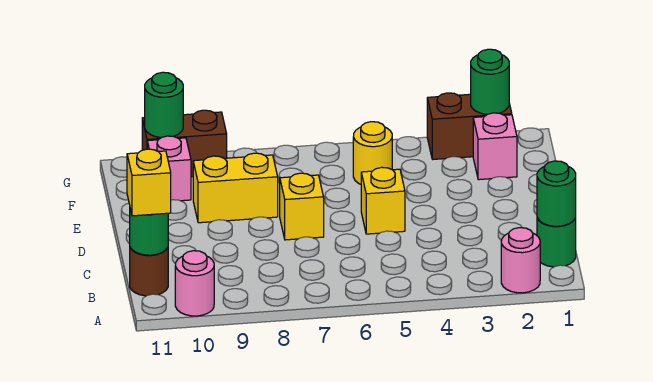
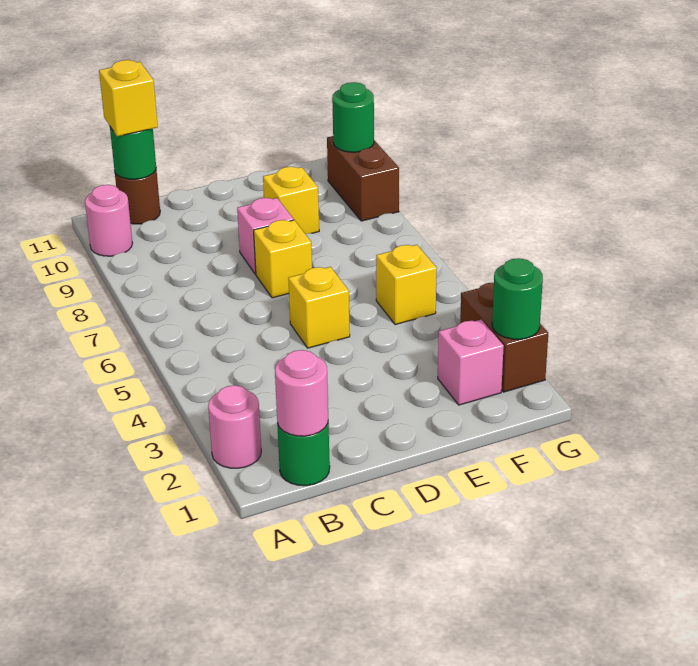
green round brick B1 level 2 -> pink round brick B1 level 2
yellow brick E8:E9 level 1 -> yellow brick E9 level 1
yellow round brick F5 level 1 -> yellow brick F5 level 1
pink brick F10 level 1 -> pink brick D8 level 1

